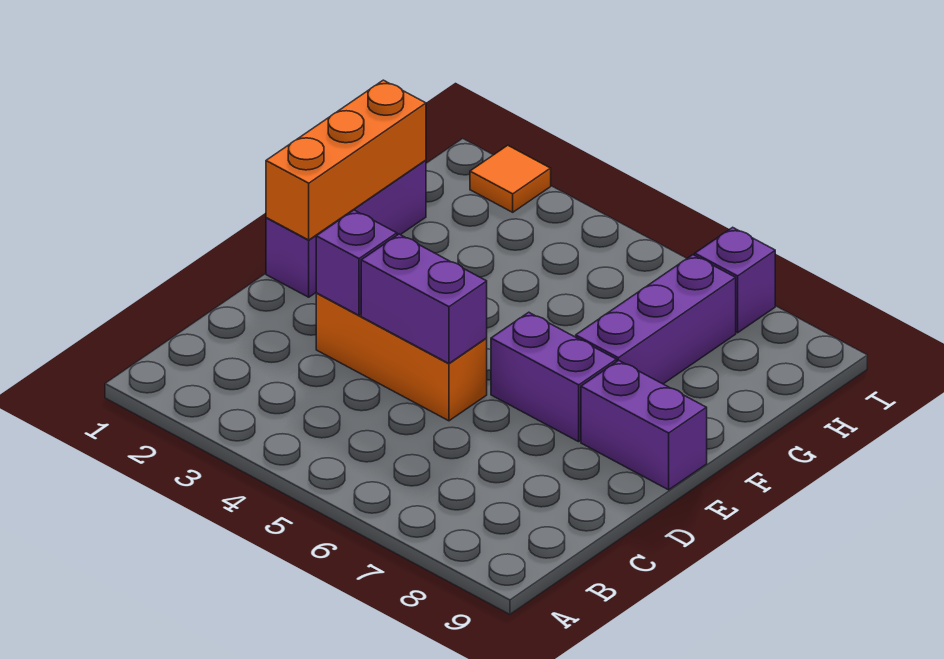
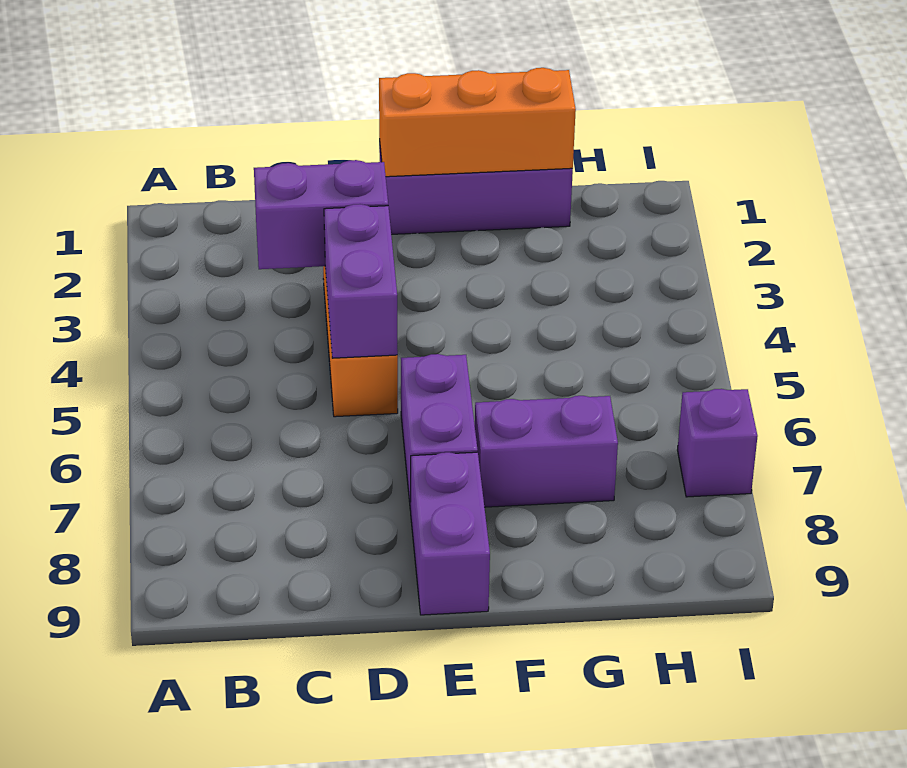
purple brick D3 level 2 -> purple brick C3:D3 level 2
purple brick F7:H7 level 1 -> purple brick F7:G7 level 1
orange tile I2 level 1 -> none

